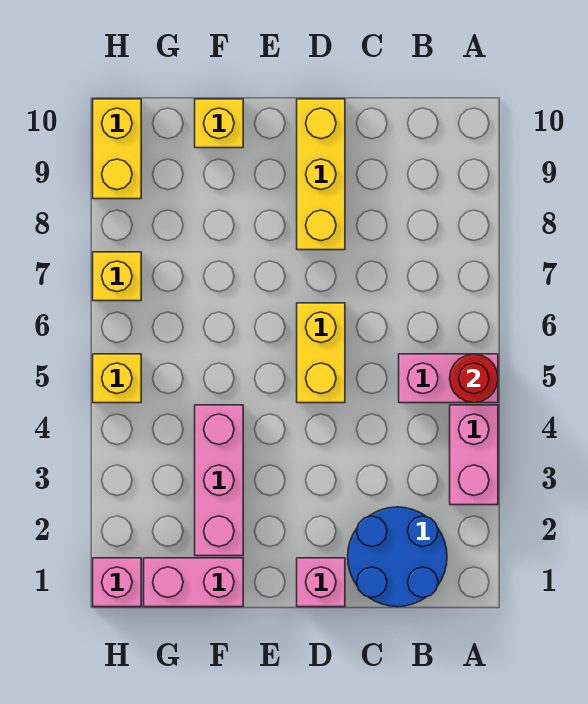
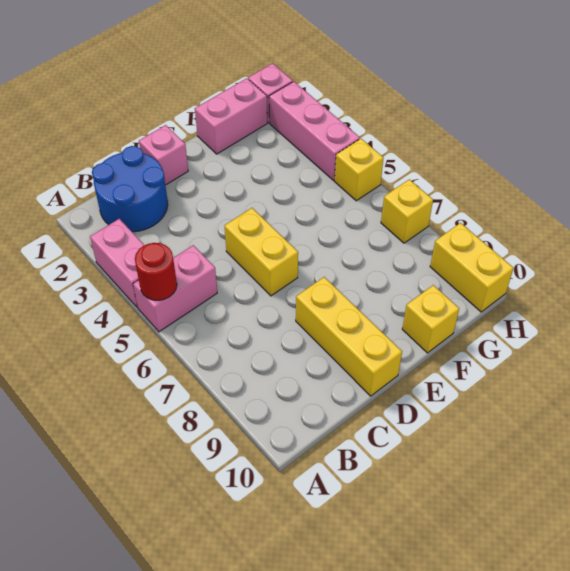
pink brick F2:F4 level 1 -> pink brick H2:H4 level 1

